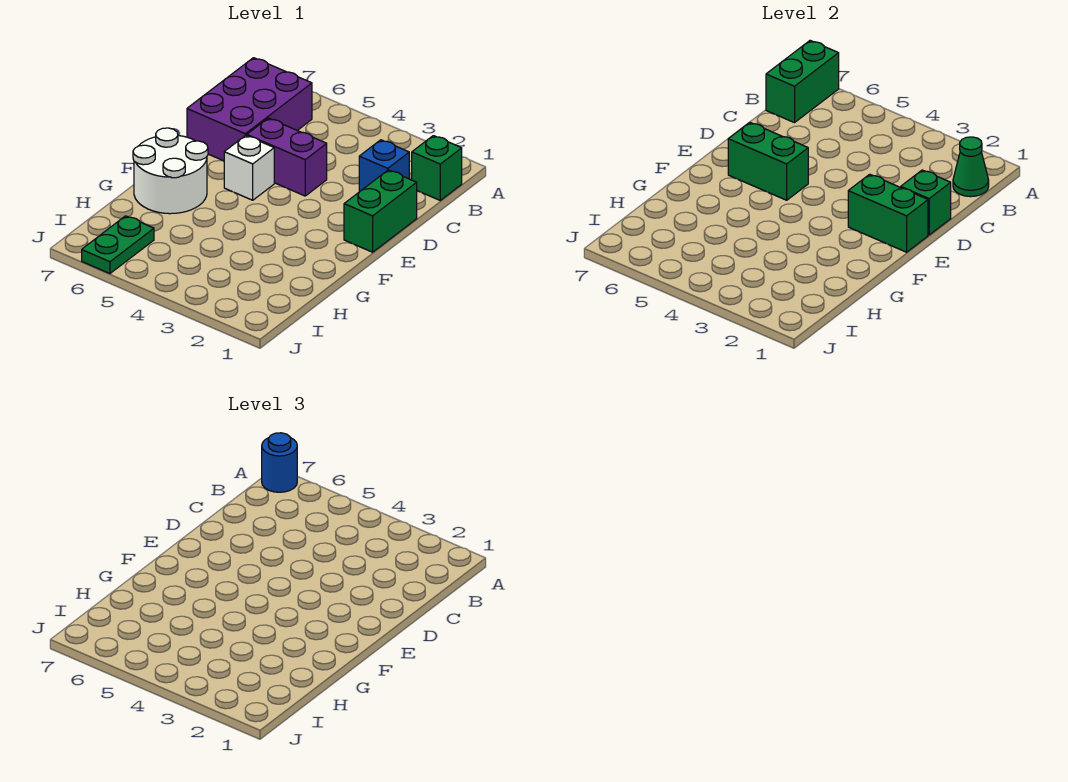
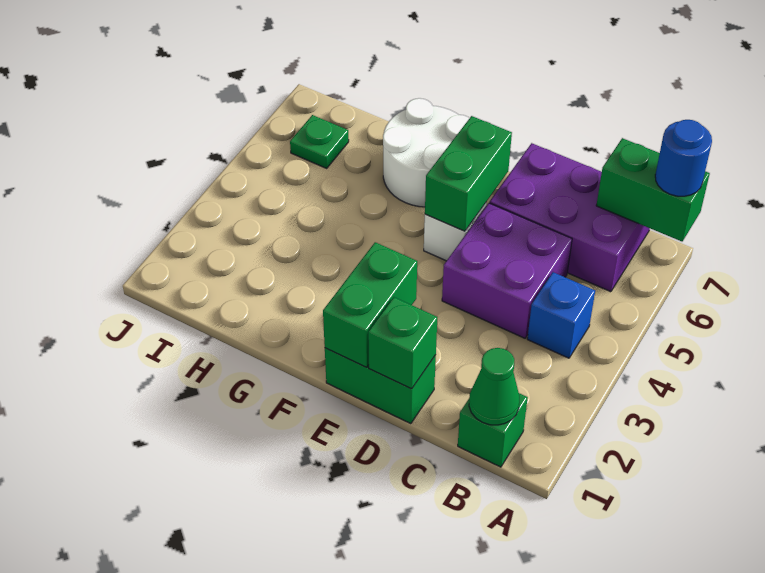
blue brick C2 level 1 -> blue brick B4 level 1
purple brick D4:D5 level 1 -> purple brick C4:D5 level 1
green plate I6:J6 level 1 -> green plate I6 level 1

